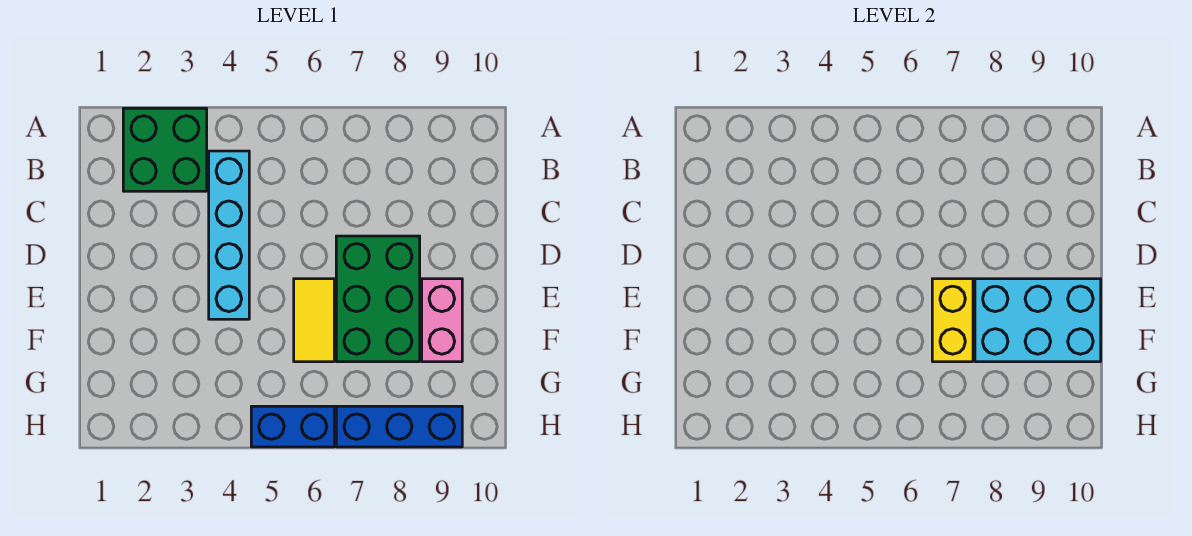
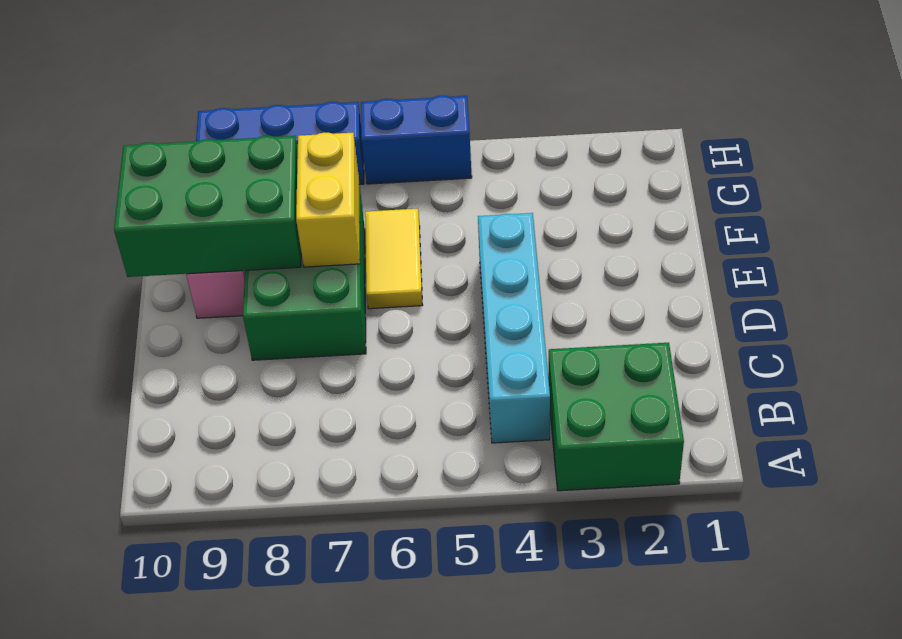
cyan brick E8:F10 level 2 -> green brick E8:F10 level 2

